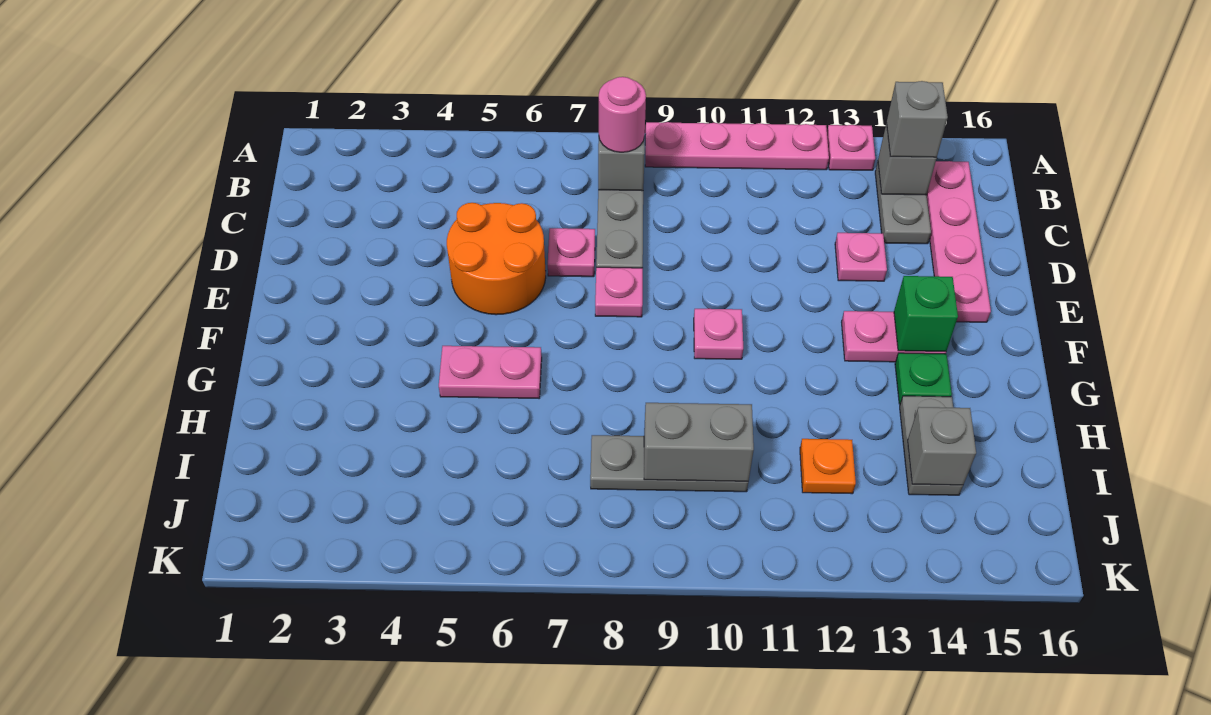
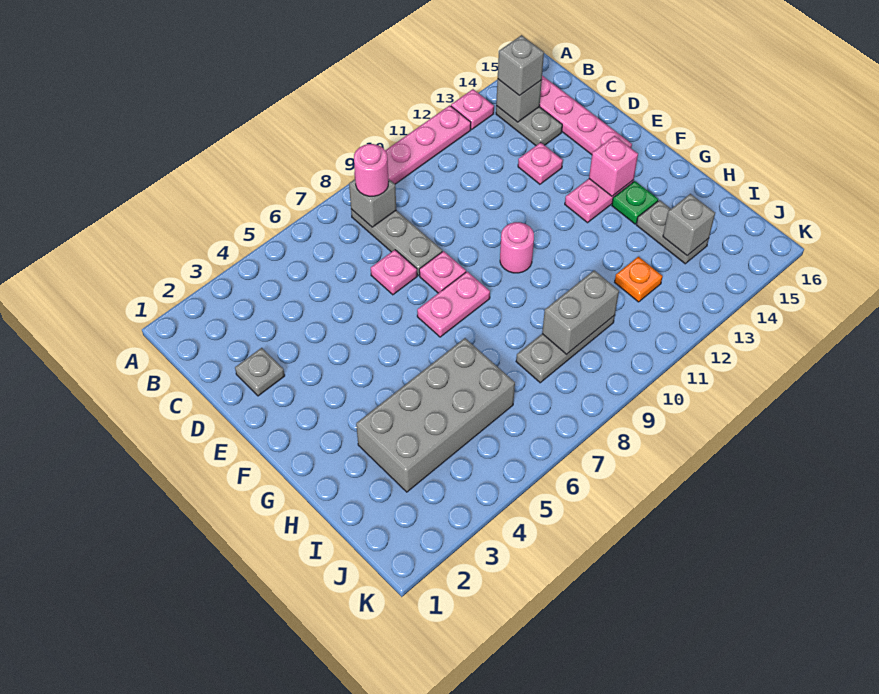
none -> grey plate D2 level 1
orange round brick D5:E6 level 1 -> none
pink plate F10 level 1 -> pink round brick F10 level 1
green brick F14 level 2 -> pink brick F14 level 2
pink plate G5:G6 level 1 -> pink plate F7:F8 level 1
none -> grey brick H3:I6 level 1

